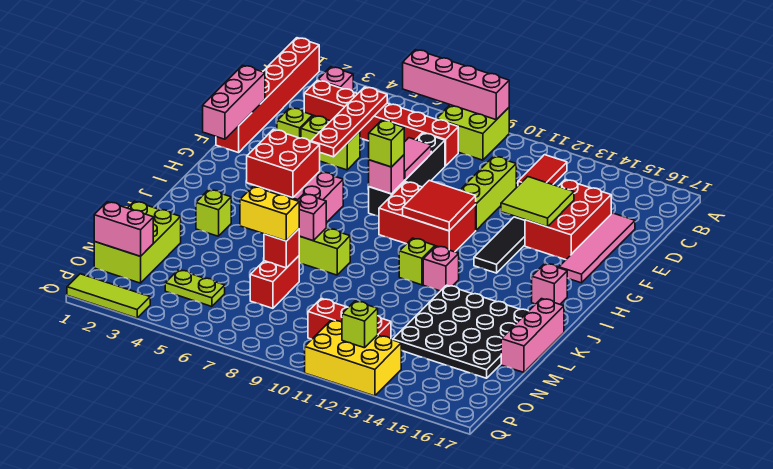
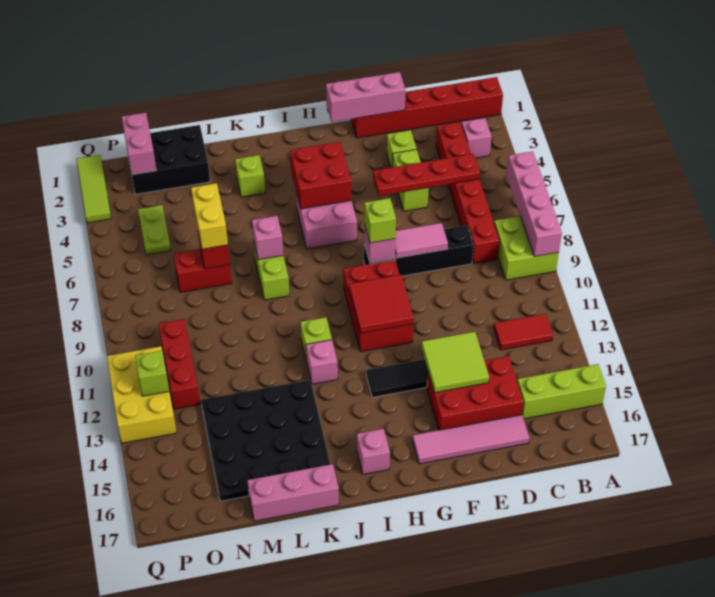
lime brick D11:F11 level 1 -> lime brick A15:C15 level 1
lime brick M1:O2 level 1 -> black brick M1:O2 level 1

